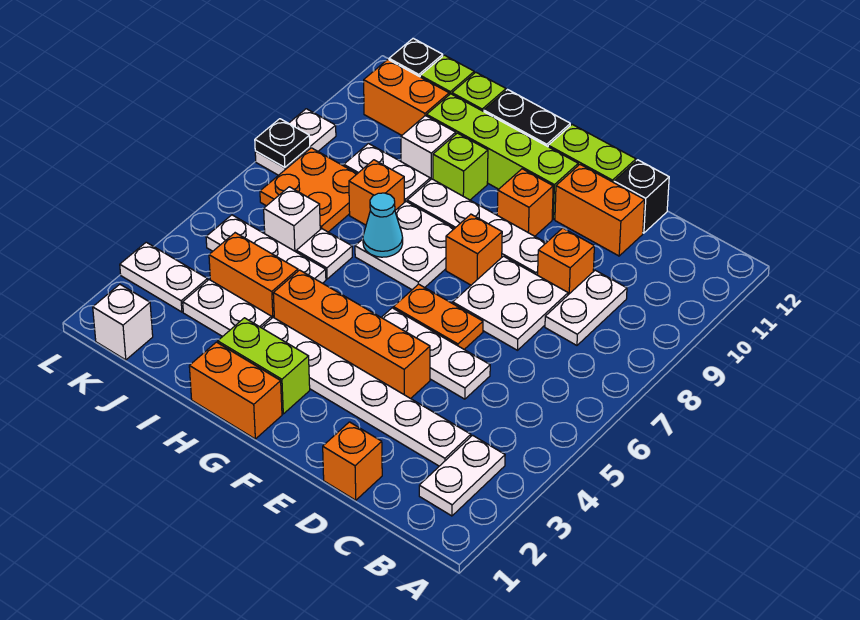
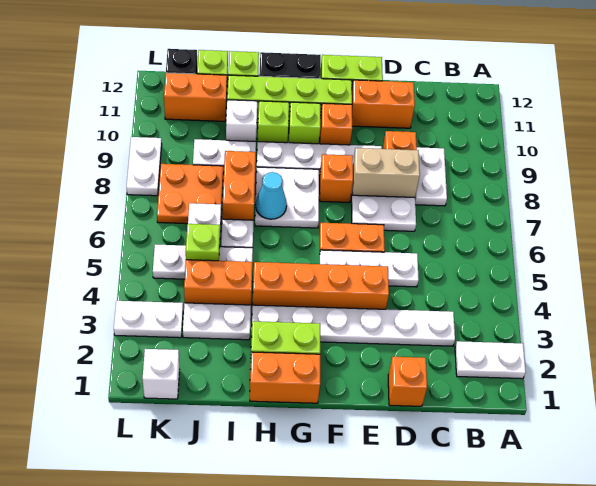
white plate B2:B3 level 1 -> white plate A2:B2 level 1
none -> tan brick D8:E8 level 2
black brick D12 level 1 -> none
none -> lime brick G10 level 1
orange brick I8 level 1 -> orange brick I7:I8 level 1
none -> lime brick J5 level 2
black plate L8 level 2 -> none

